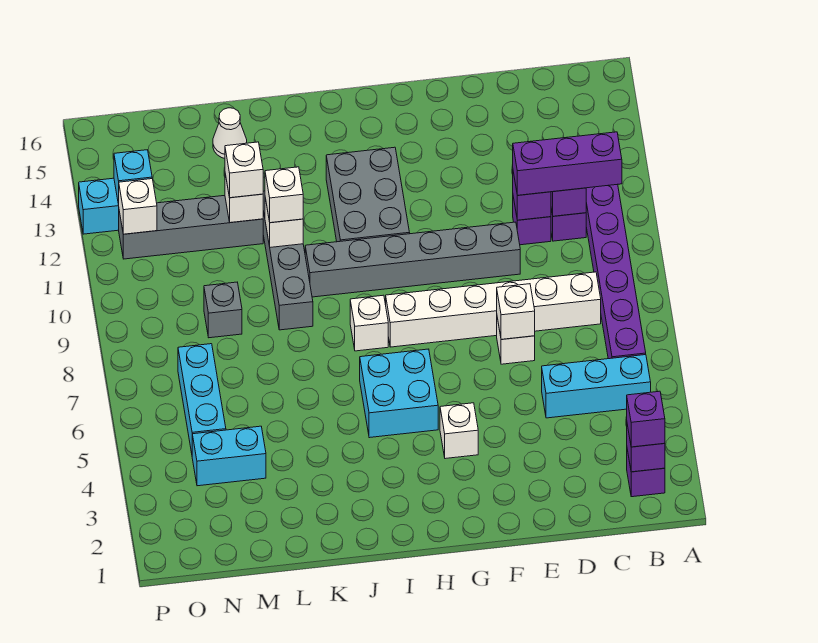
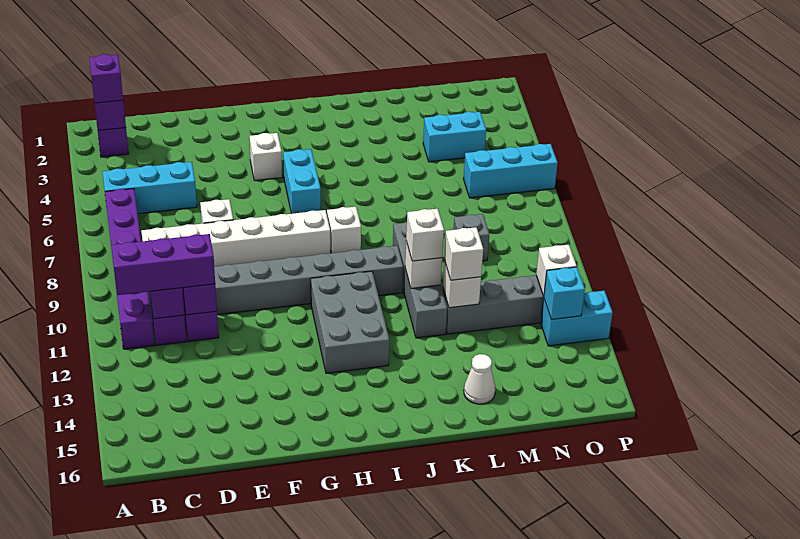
white brick E7 level 2 -> none
cyan brick H5:I6 level 1 -> cyan brick H5:H6 level 1
cyan brick N5:N7 level 1 -> cyan brick N6:P6 level 1

